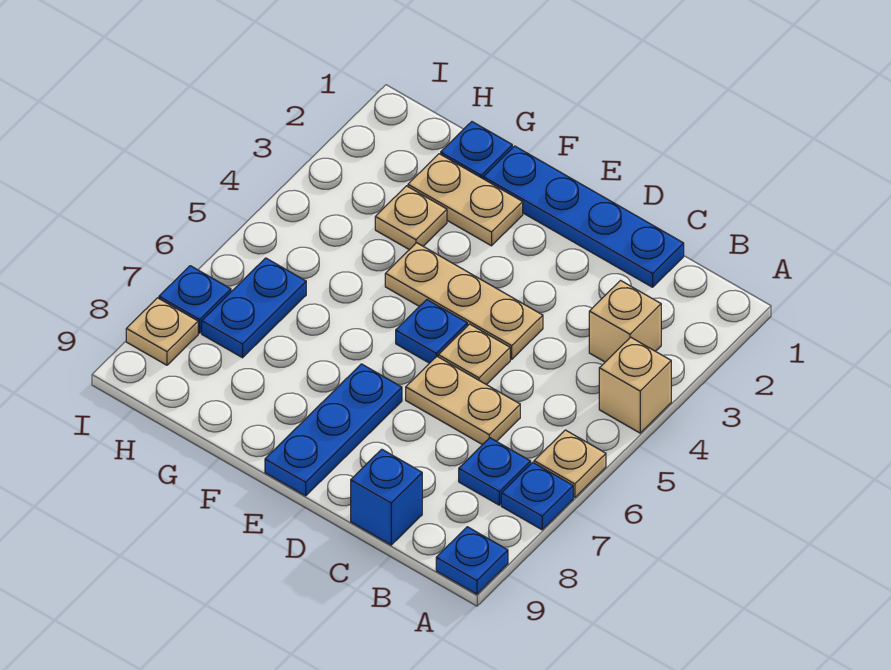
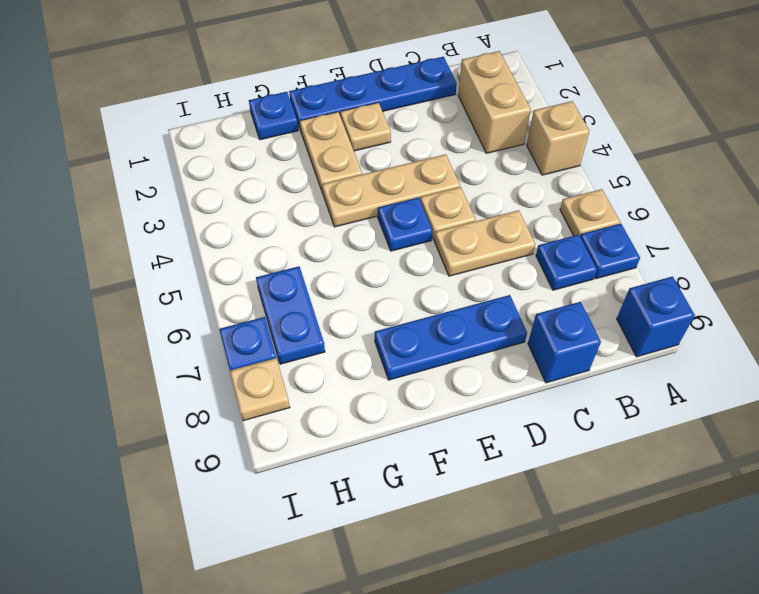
blue plate A9 level 1 -> blue brick A9 level 1
tan brick B3 level 1 -> tan brick B2:B3 level 1
blue plate E7:E9 level 1 -> blue plate D8:F8 level 1
tan plate F2:G2 level 1 -> tan plate F2:F3 level 1
tan plate G3 level 1 -> tan plate E2 level 1

